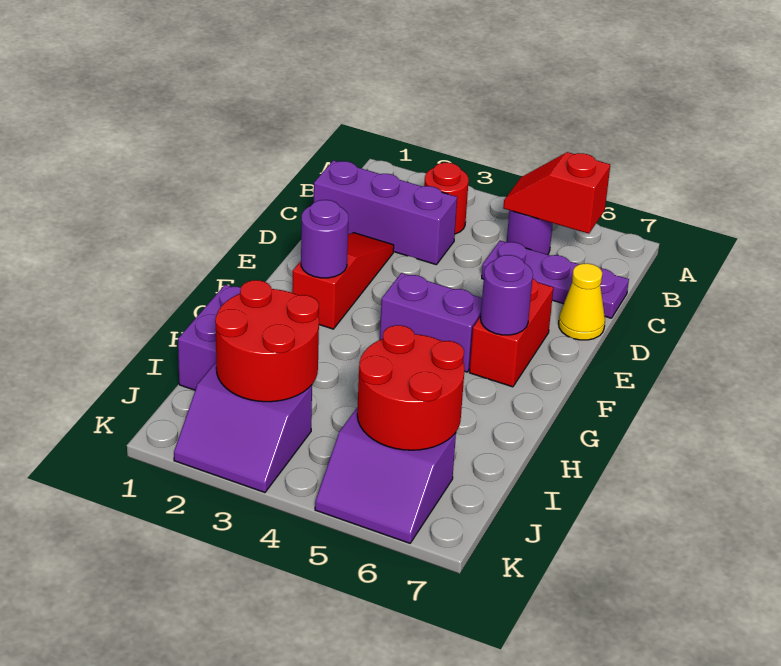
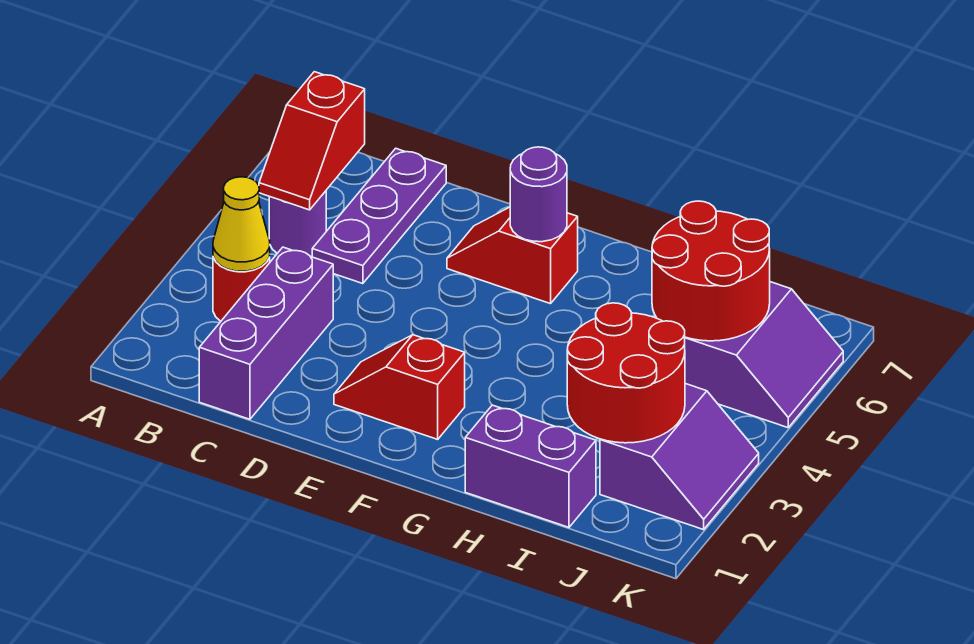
red slope D2:F2 level 1 top F -> red slope E2:F2 level 1 top F
yellow cone D7 level 1 -> yellow cone B3 level 2
red brick E6:F6 level 1 -> red slope E6:F6 level 1 top F
purple round brick F2 level 2 -> none
purple brick F4:F5 level 1 -> none

